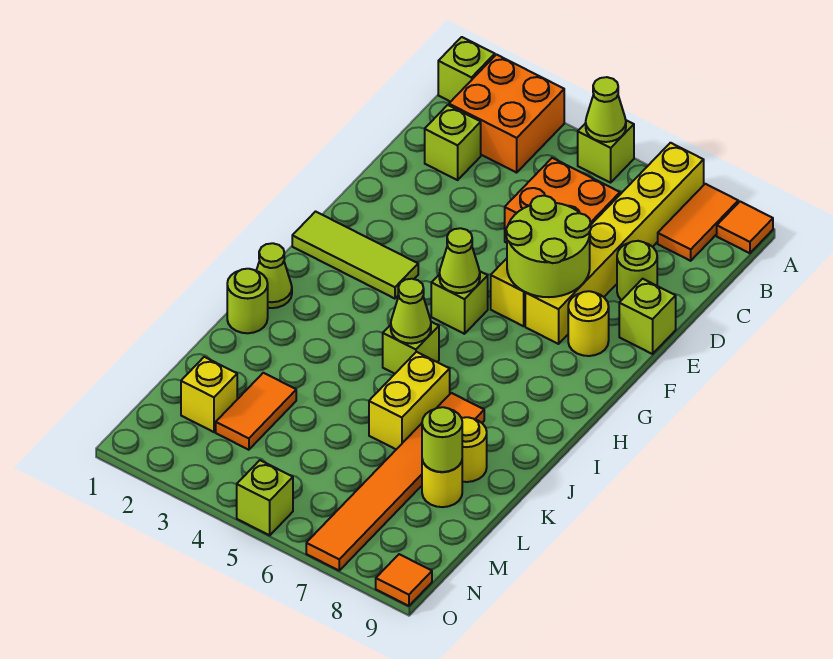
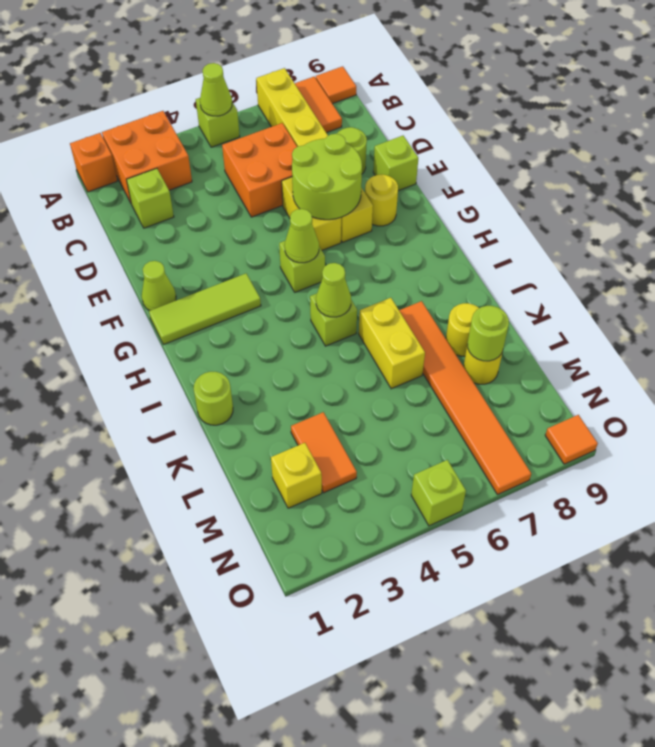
lime brick A1 level 1 -> orange brick A1 level 1
lime cone I1 level 1 -> lime cone F1 level 1

